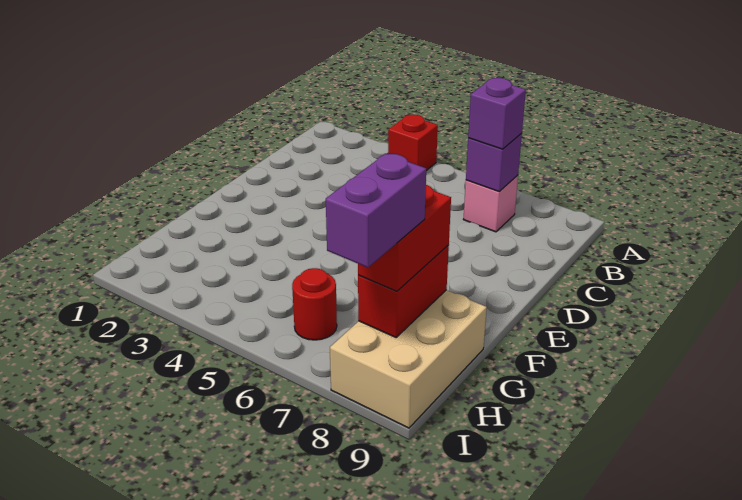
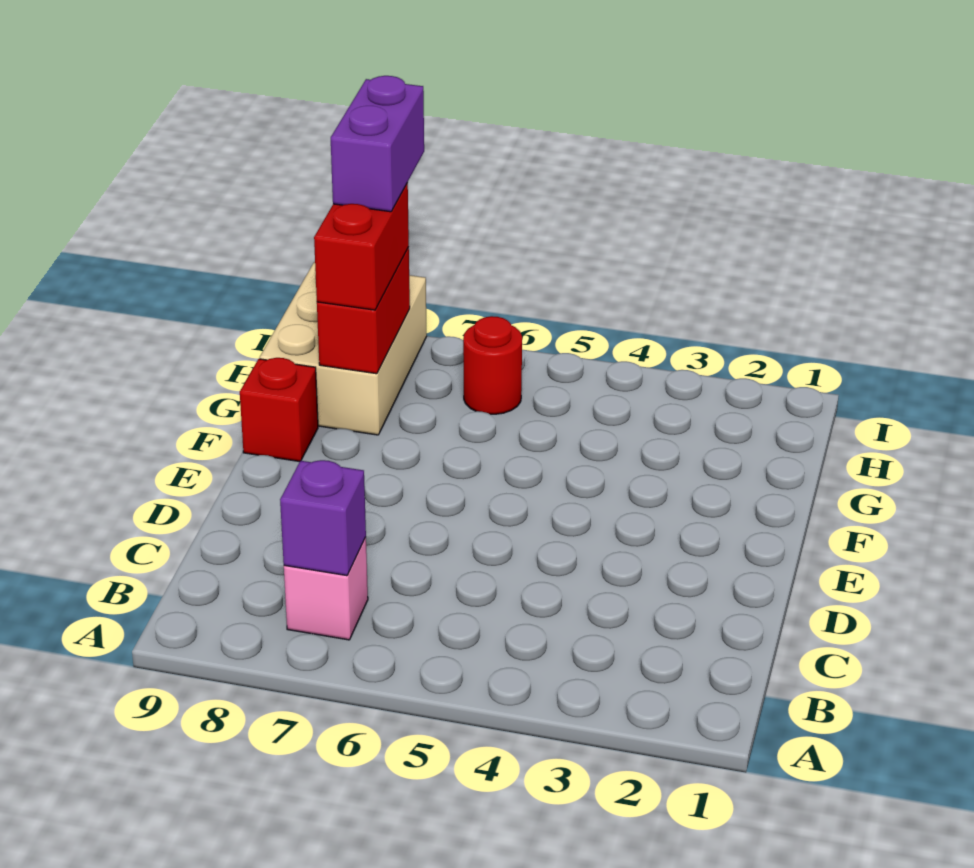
red brick A4 level 1 -> red brick F9 level 1
purple brick B7 level 3 -> none

